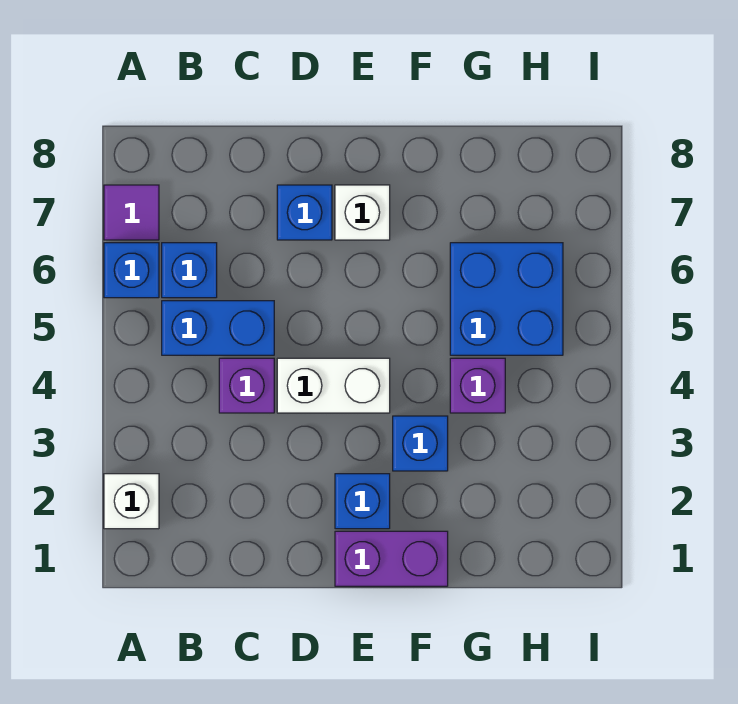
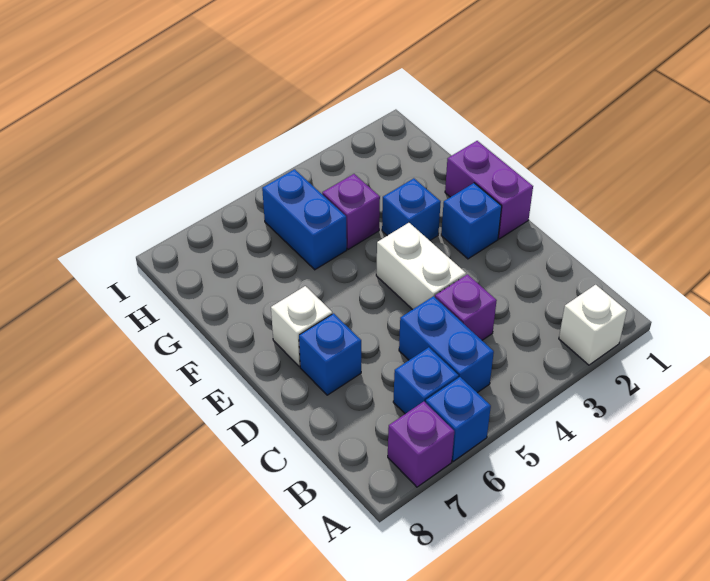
purple tile A7 level 1 -> purple brick A7 level 1
blue brick G5:H6 level 1 -> blue brick G5:H5 level 1

